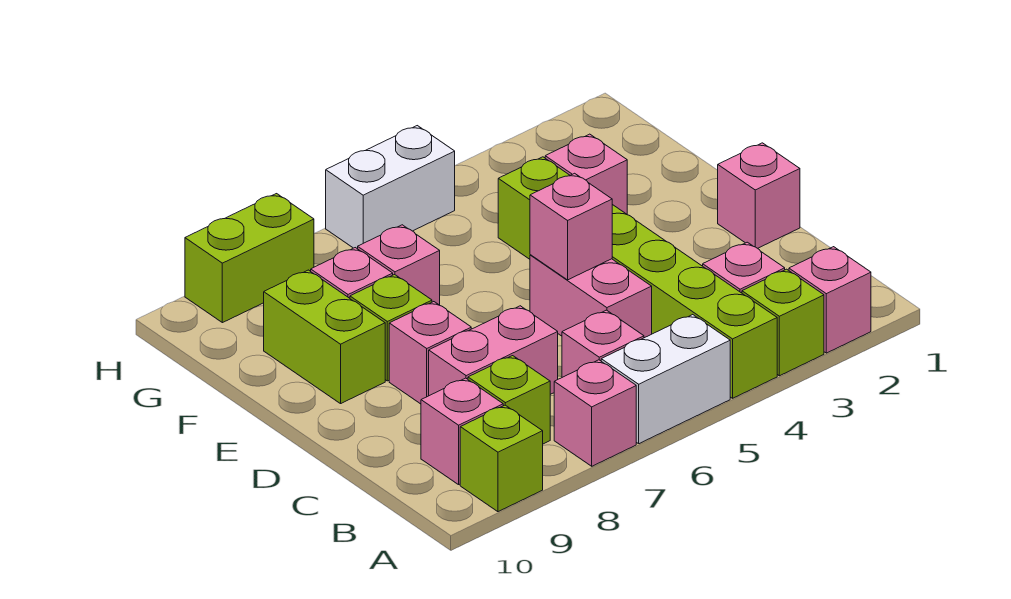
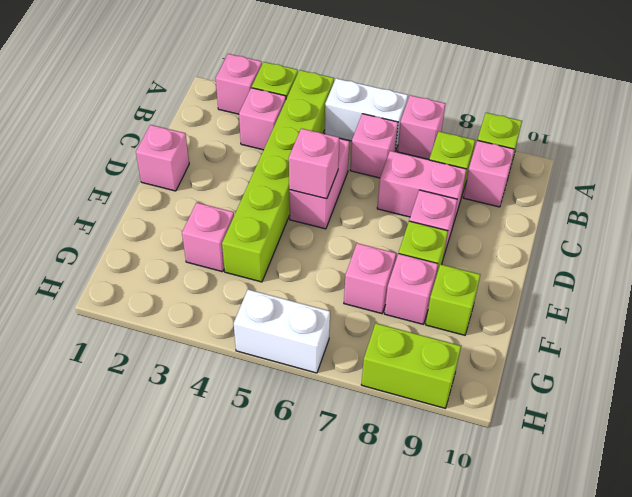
lime brick E9:F9 level 1 -> lime brick F9 level 1

